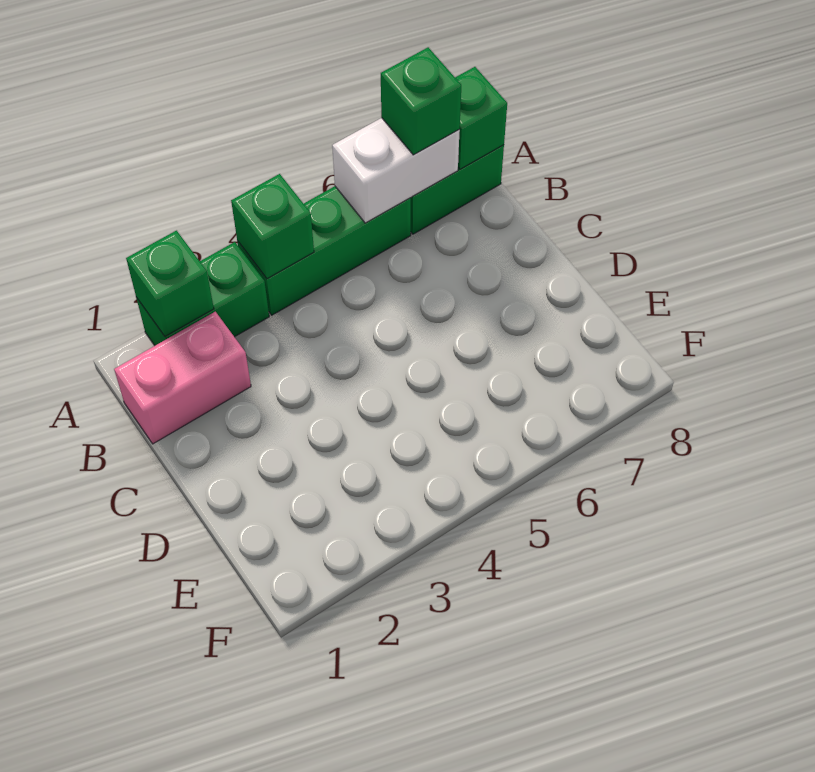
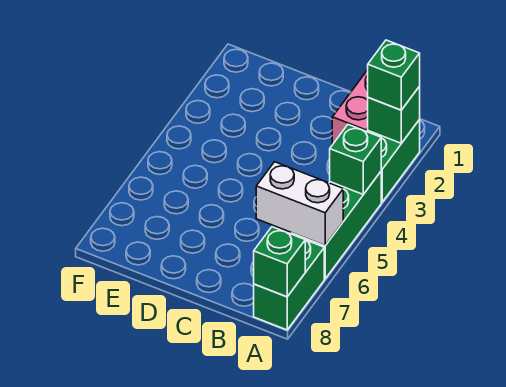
white brick A6:A7 level 2 -> white brick A6:B6 level 2
green brick A7 level 3 -> green brick A2 level 3

